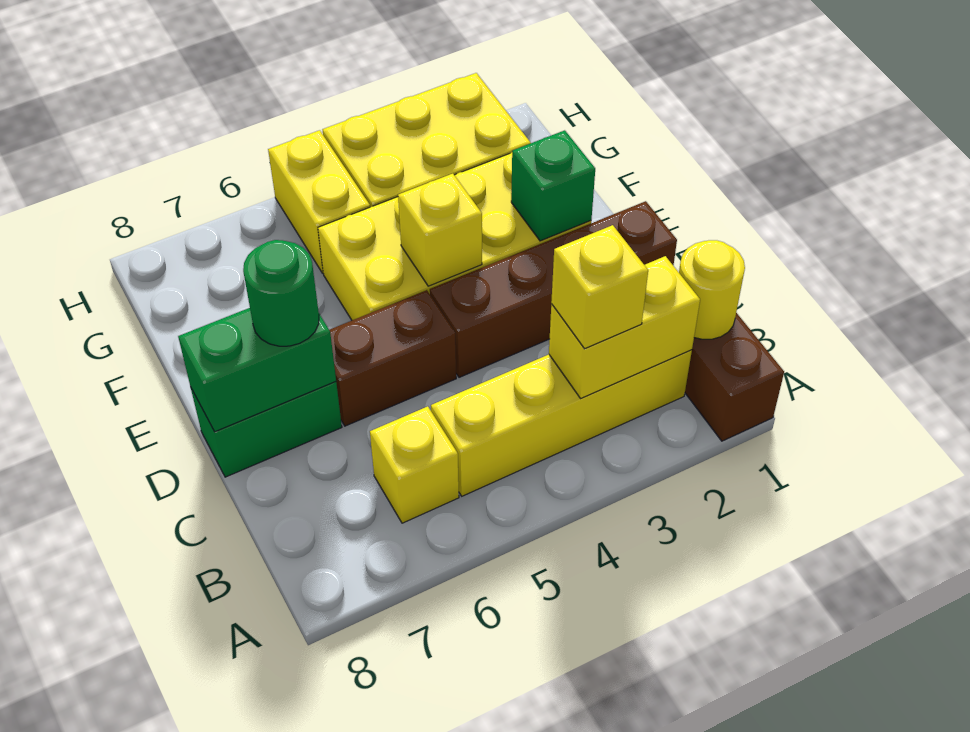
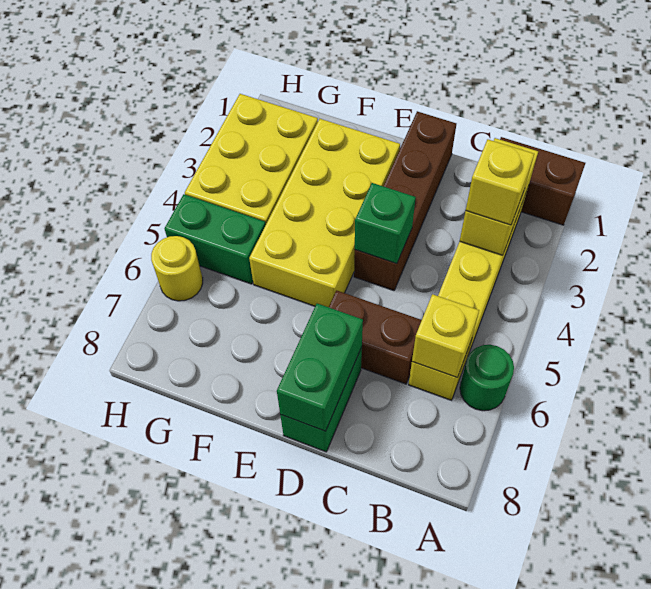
yellow round brick B1 level 2 -> yellow round brick H6 level 1
brown brick D5:D6 level 1 -> brown brick C6:D6 level 1
green round brick D7 level 3 -> green round brick A6 level 1
green brick E2 level 2 -> green brick D4 level 2
yellow brick E4 level 2 -> yellow brick B6 level 2
yellow brick G5:H5 level 1 -> green brick G5:H5 level 1

